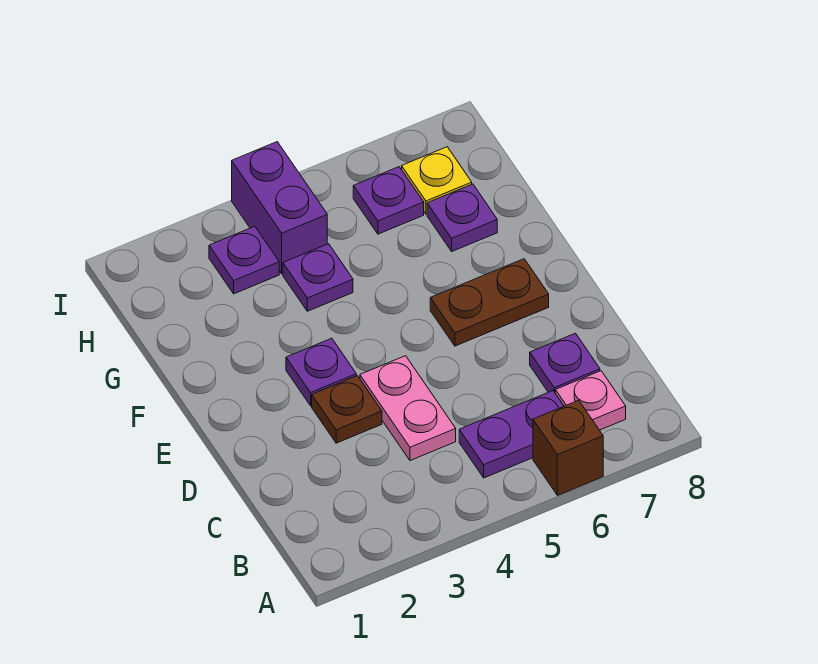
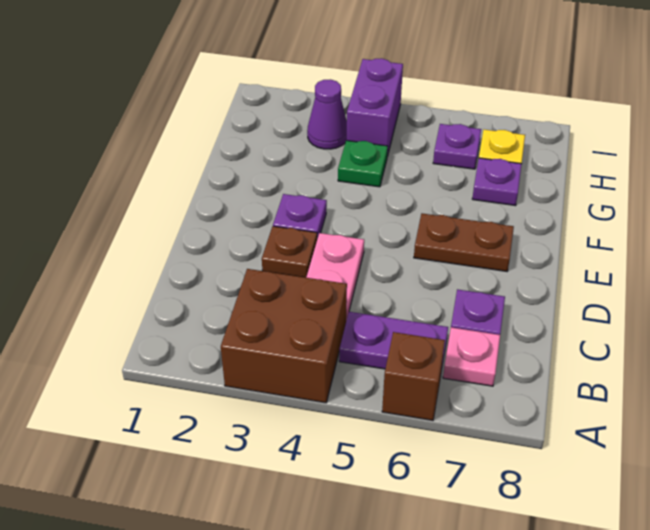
none -> brown brick A3:B4 level 1
purple plate G4 level 1 -> green plate G4 level 1
purple plate H3 level 1 -> purple cone H3 level 1

